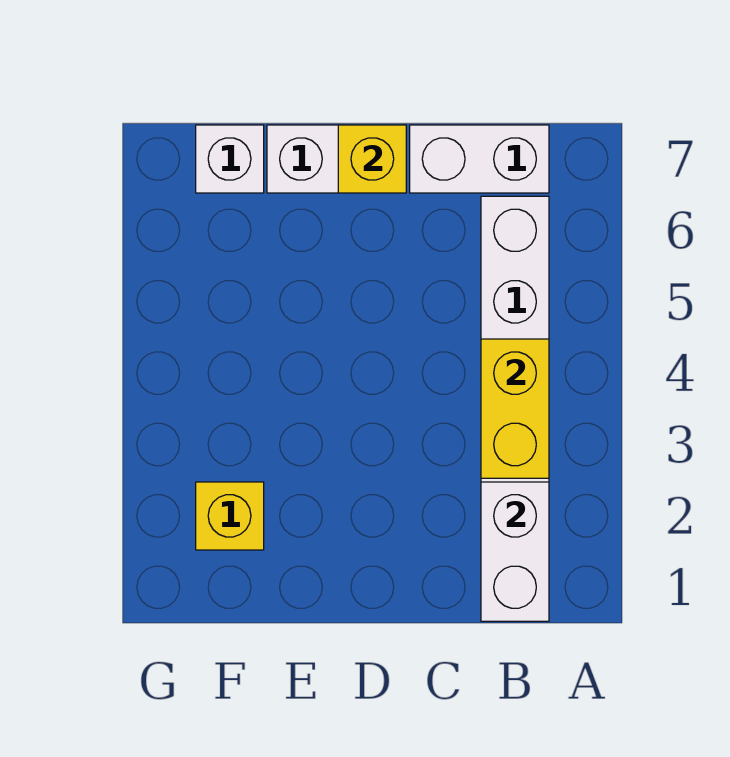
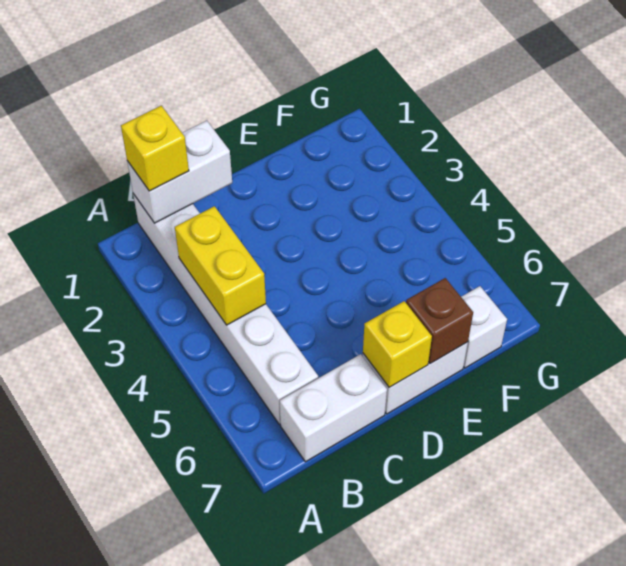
white brick B1:B2 level 2 -> white brick B1:C1 level 2
none -> brown brick E7 level 2
yellow brick F2 level 1 -> yellow brick B1 level 3

